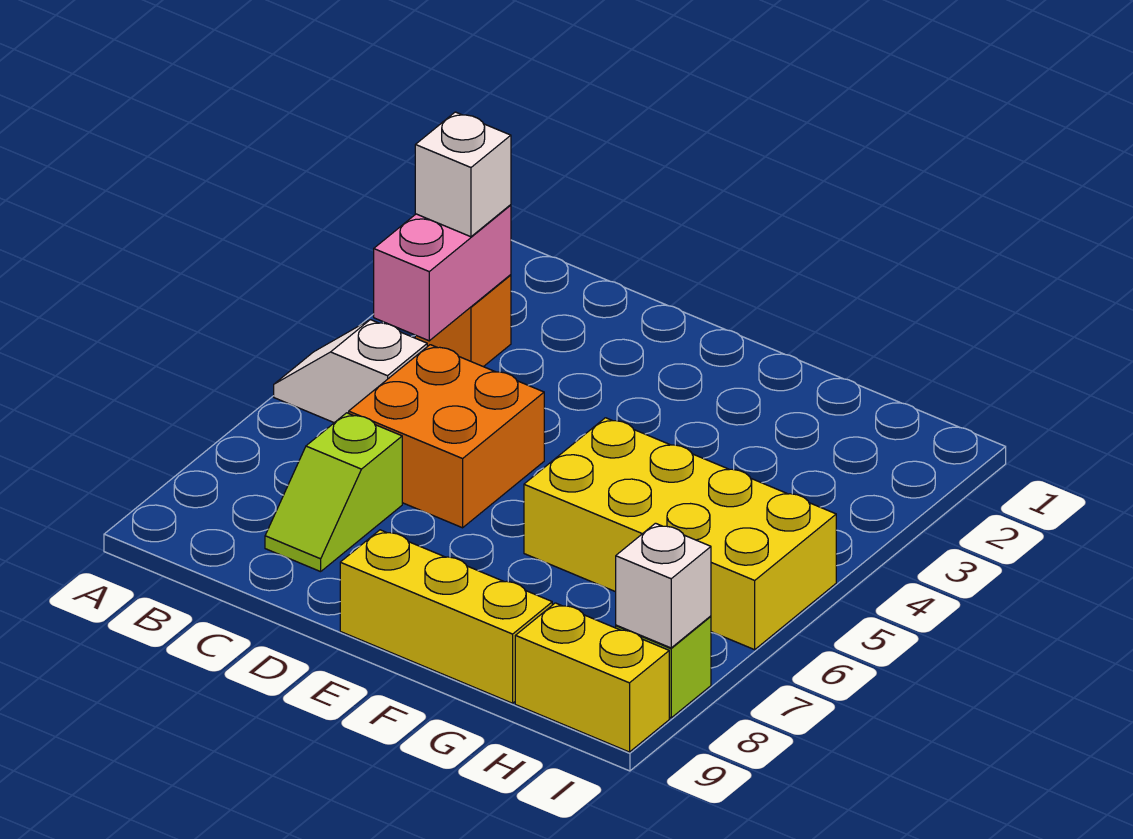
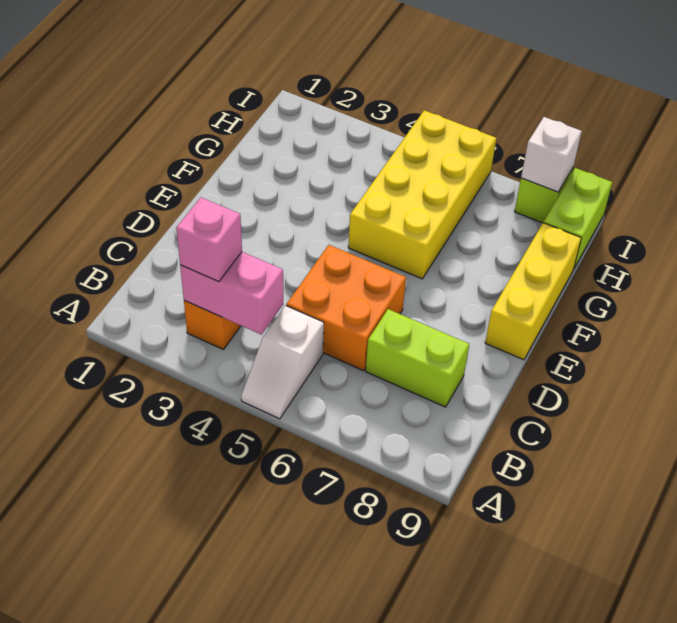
white brick B3 level 3 -> pink brick B3 level 3
lime slope C7:C8 level 1 top 7 -> lime brick C7:C8 level 1
yellow brick H9:I9 level 1 -> lime brick H9:I9 level 1

